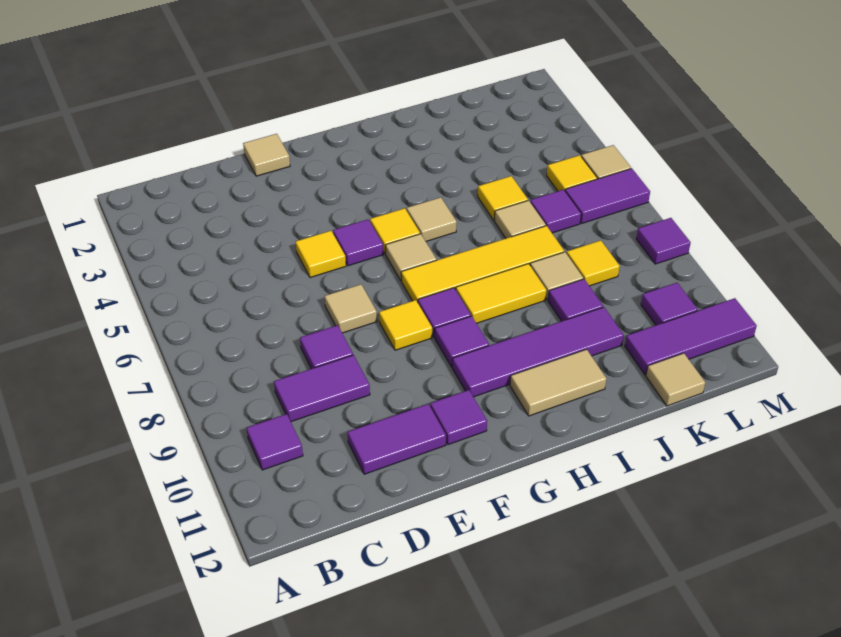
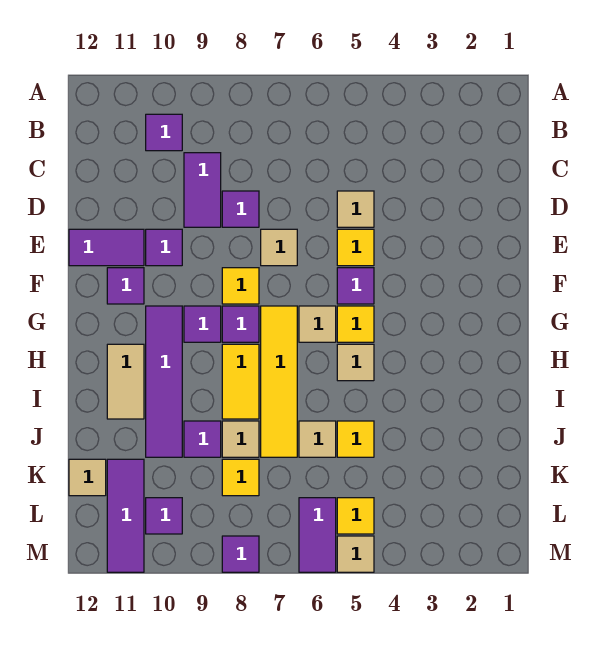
purple tile D11:E11 level 1 -> purple tile E11:E12 level 1
tan tile E1 level 1 -> tan tile D5 level 1
purple tile K6 level 1 -> purple tile E10 level 1

